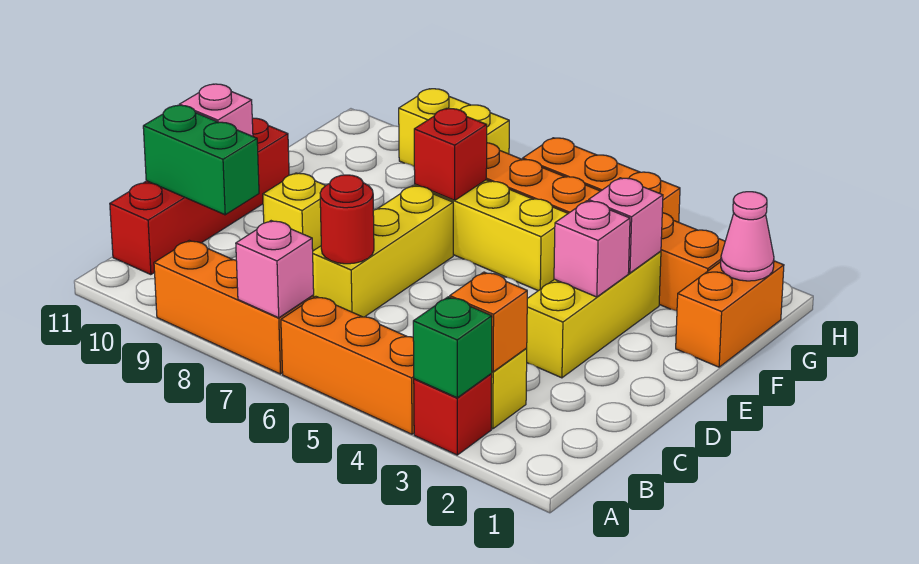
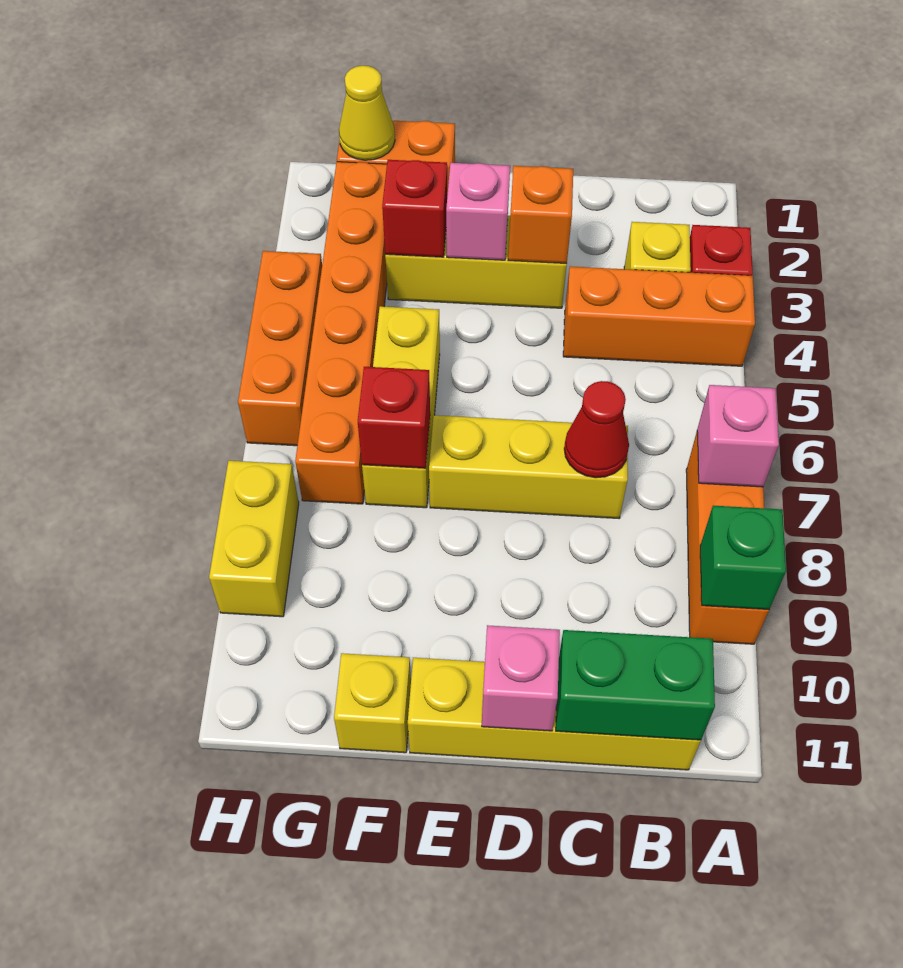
green brick A3 level 2 -> green brick A9 level 2
orange brick A4:A6 level 1 -> orange brick A4:C4 level 1
orange brick B3 level 2 -> orange brick D3 level 2
red brick B11:E11 level 1 -> yellow brick B11:E11 level 1
red round brick C7 level 2 -> red cone C7 level 2
green brick C10:C11 level 2 -> green brick B11:C11 level 2
yellow brick D9 level 1 -> yellow brick F11 level 1
pink brick F3 level 2 -> red brick F3 level 2
pink cone G1 level 2 -> yellow cone G1 level 2

